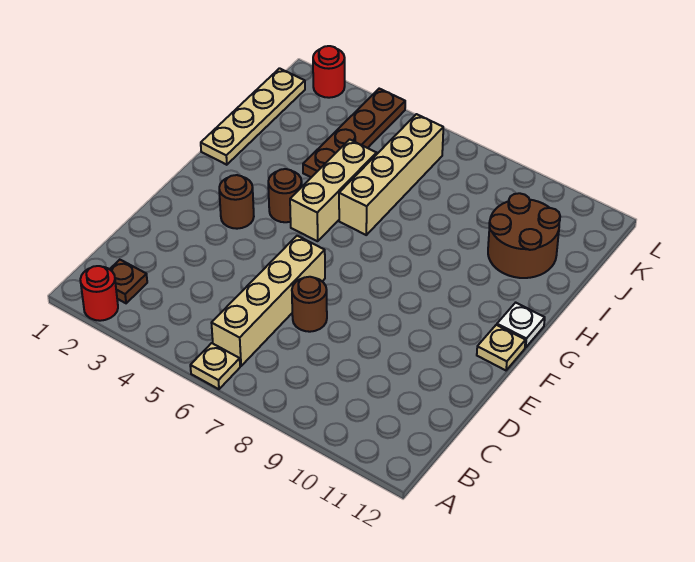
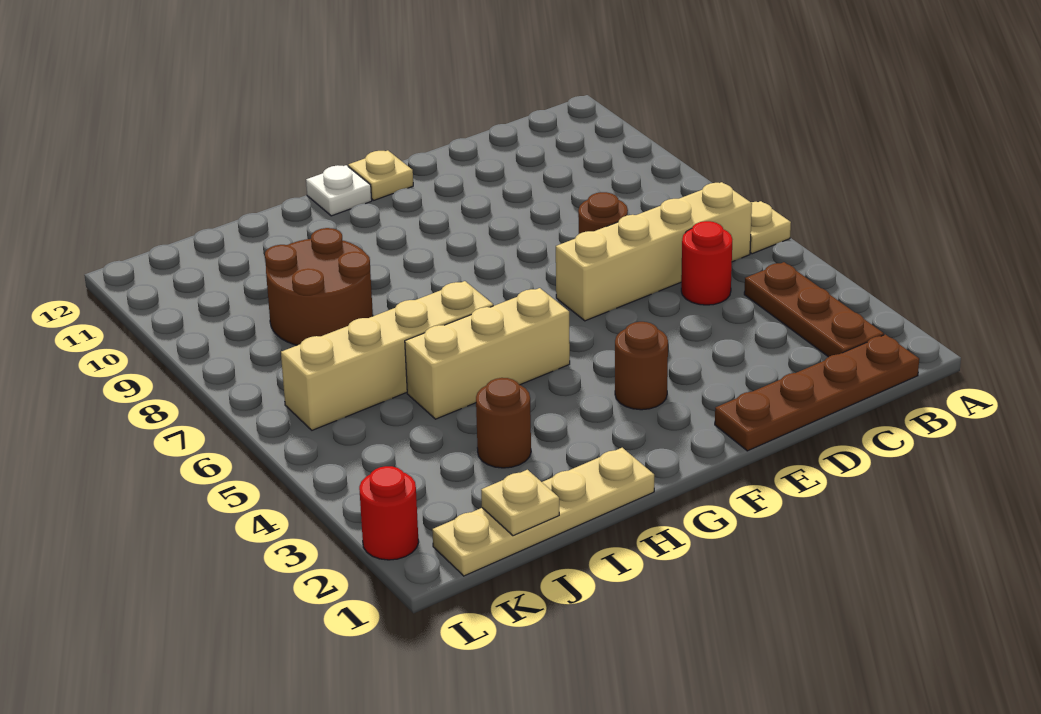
red round brick A2 level 1 -> red round brick C5 level 1
brown plate B2 level 1 -> brown plate B2:B4 level 1
brown round brick G4 level 1 -> brown round brick I3 level 1
brown plate I4:L4 level 1 -> brown plate B1:E1 level 1
brown round brick I10:J11 level 1 -> brown round brick I8:J9 level 1
none -> tan plate J1 level 2

